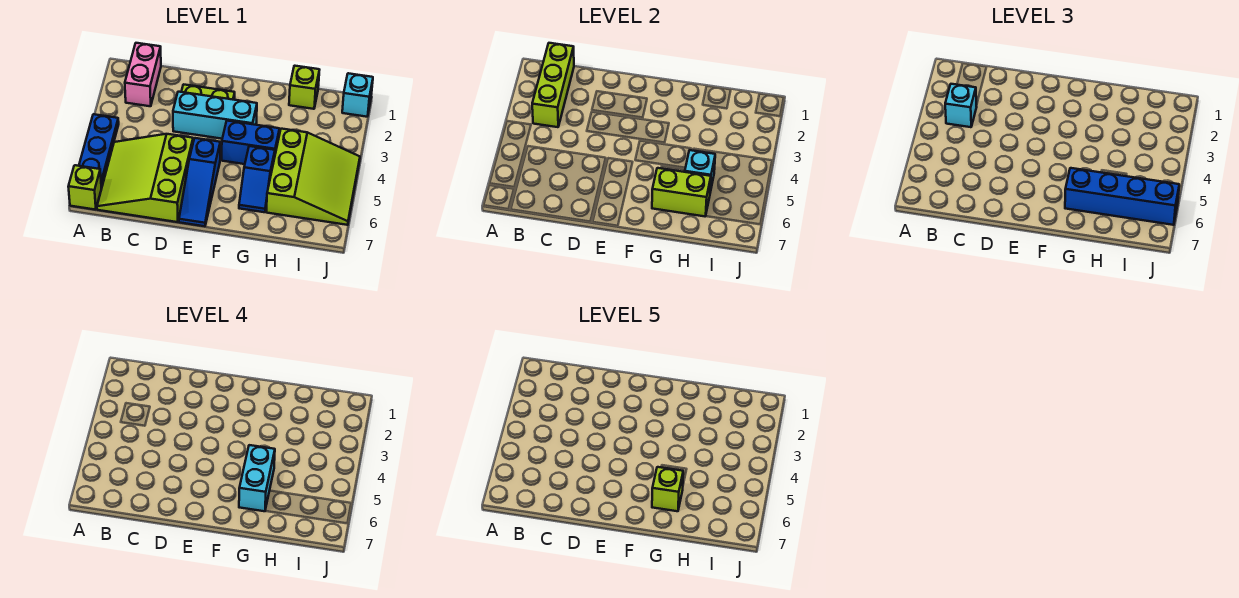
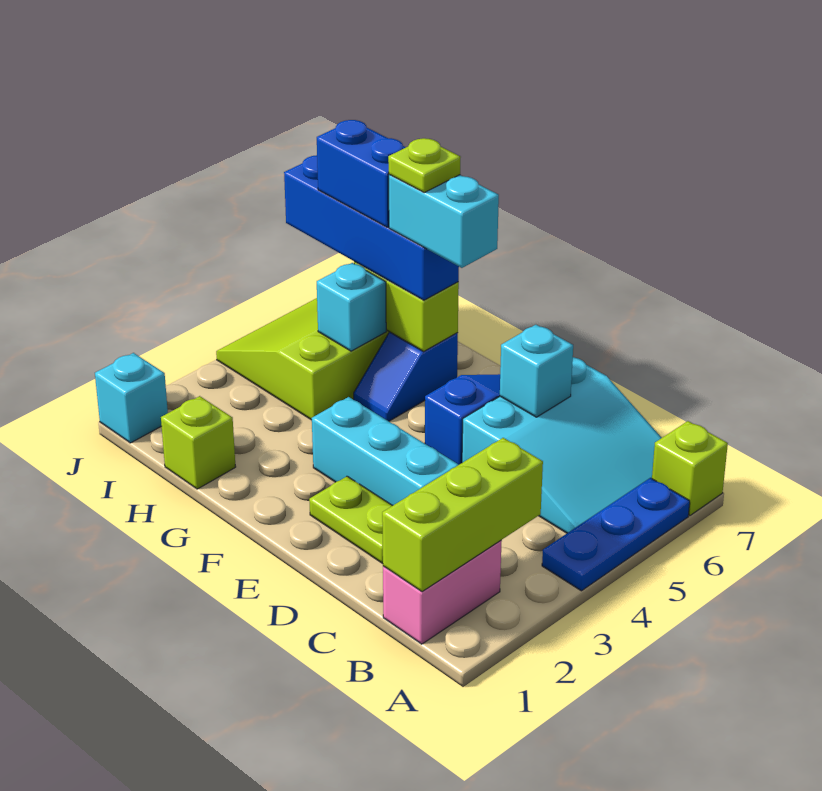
cyan brick B3 level 3 -> cyan brick D6 level 2
lime slope B5:D7 level 1 top D -> cyan slope B5:D7 level 1 top D
blue brick F4:G4 level 1 -> blue brick H6:I6 level 4
blue slope G5:G6 level 1 top 5 -> blue slope G5:G6 level 1 top 6
cyan brick G5:G6 level 4 -> cyan brick F6:G6 level 4
lime brick G6 level 5 -> lime plate G6 level 5

